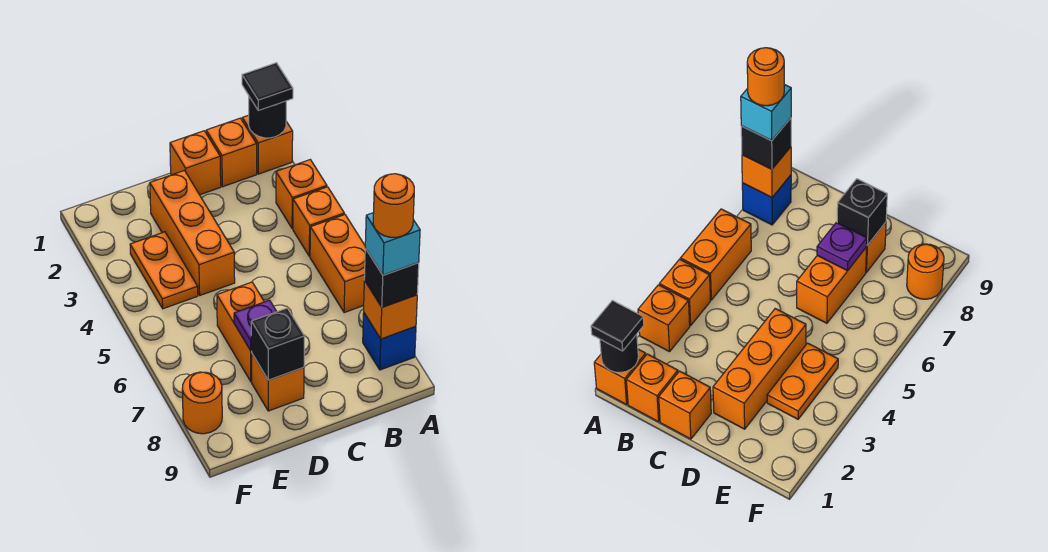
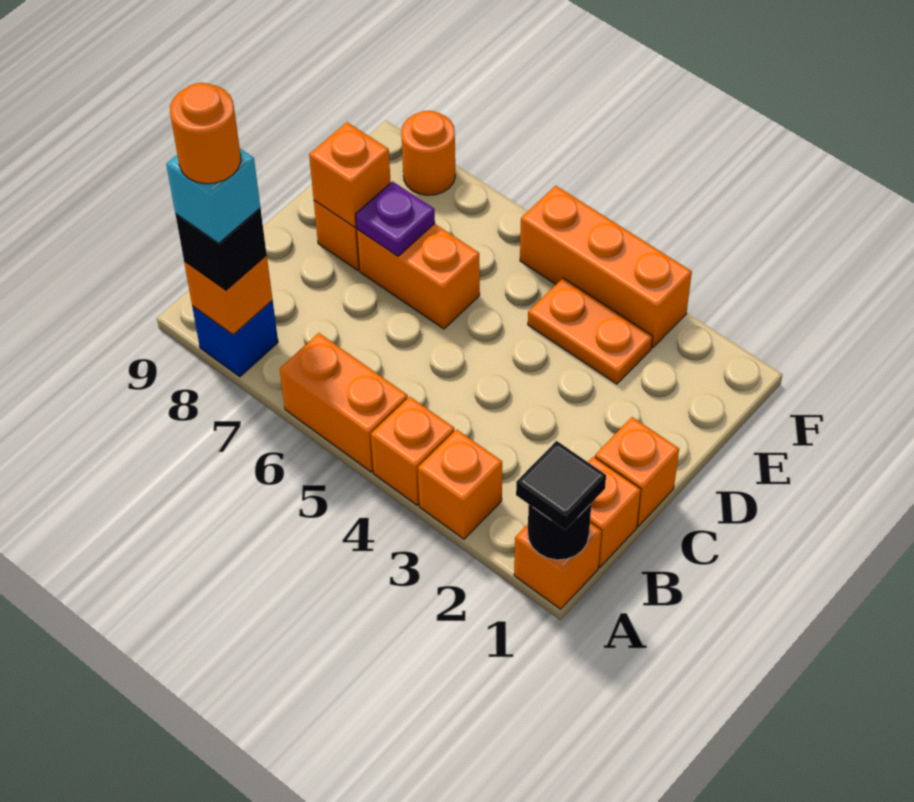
orange brick D2:D4 level 1 -> orange brick F3:F5 level 1
black brick D8 level 2 -> orange brick D8 level 2

